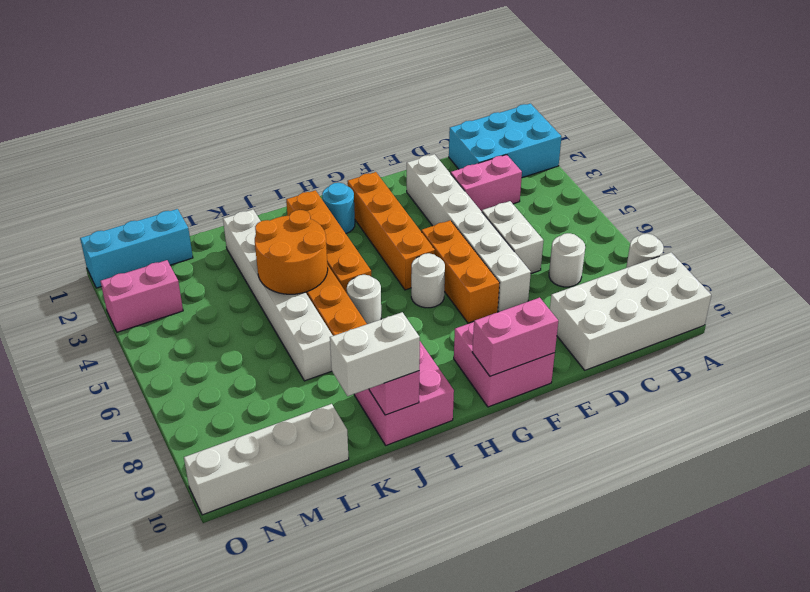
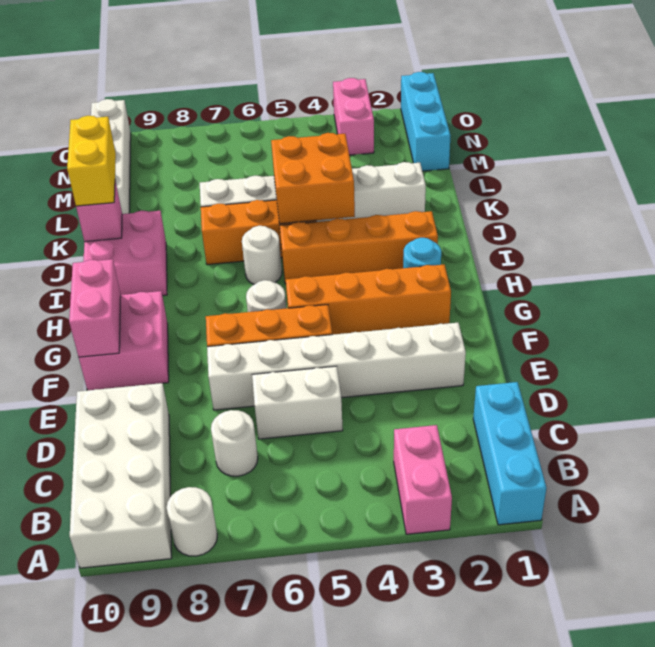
cyan brick A1:C2 level 1 -> cyan brick A1:C1 level 1
pink brick C3:D3 level 1 -> pink brick A3:B3 level 1
orange round brick J4:K5 level 2 -> orange brick J4:K5 level 2
white brick J10:K10 level 3 -> yellow brick J10:K10 level 3

